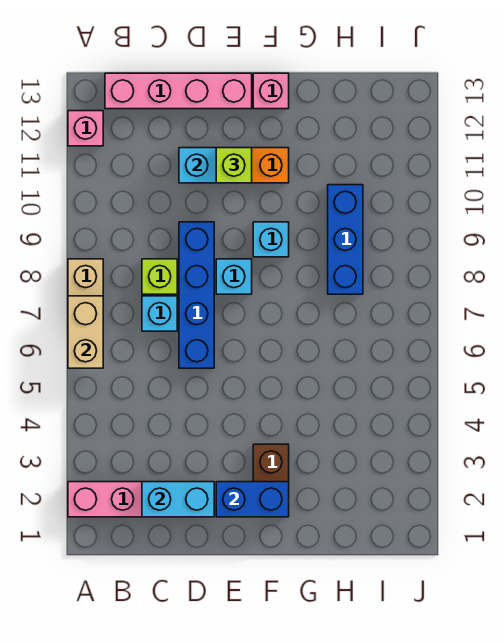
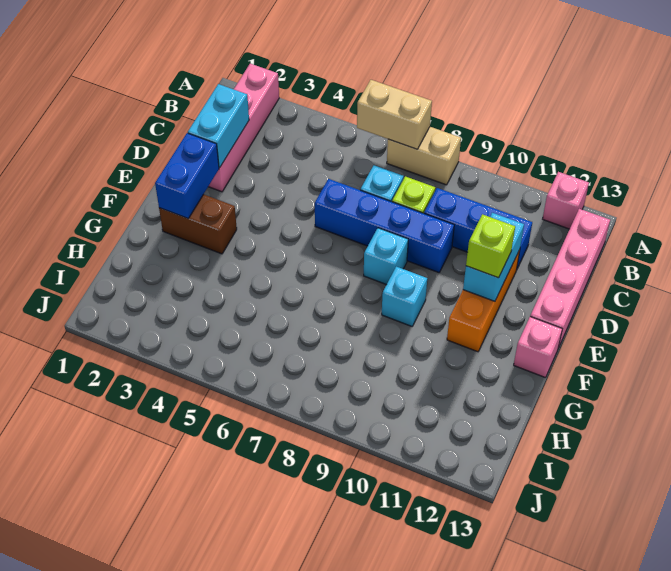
blue brick H8:H10 level 1 -> blue brick C9:C11 level 1

